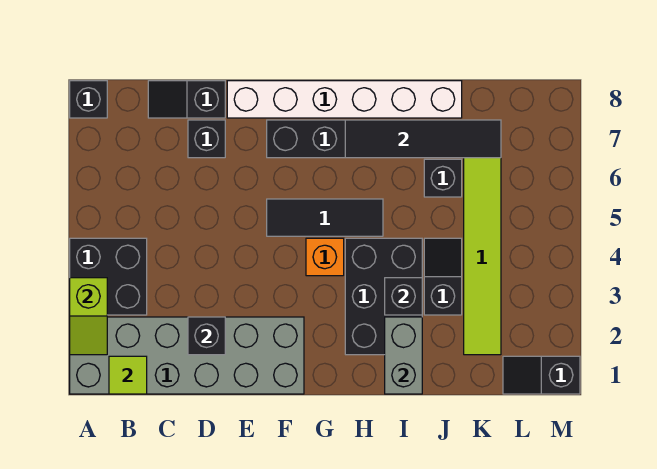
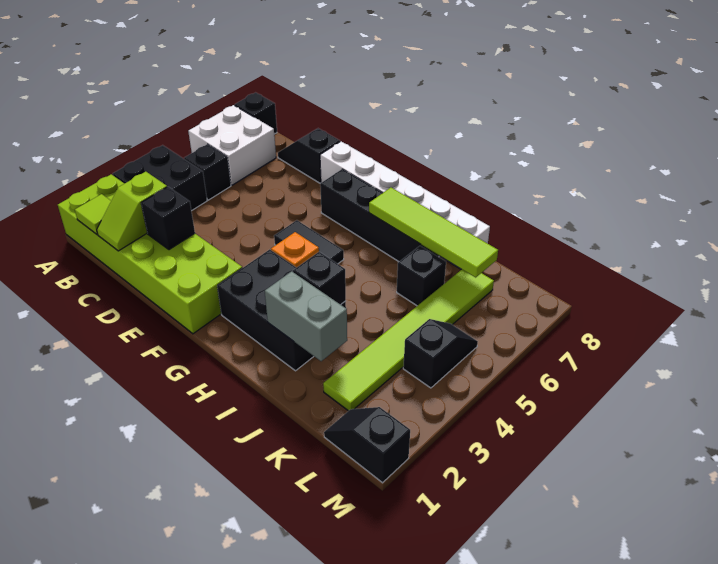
grey brick A1:F2 level 1 -> lime brick A1:F2 level 1
lime slope A2:A3 level 2 top 3 -> lime slope C1:C2 level 2 top 2
none -> white brick A6:B7 level 1
black brick D7 level 1 -> black brick B5 level 1
black tile F5:H5 level 1 -> black tile F5:G5 level 1
black brick H2:I4 level 1 -> black brick G2:I3 level 1
black tile H7:K7 level 2 -> lime tile H7:K7 level 2
grey brick I1:I2 level 2 -> grey brick I2:J2 level 2
black slope J3:J4 level 1 top 3 -> black slope L4:L5 level 1 top 4

